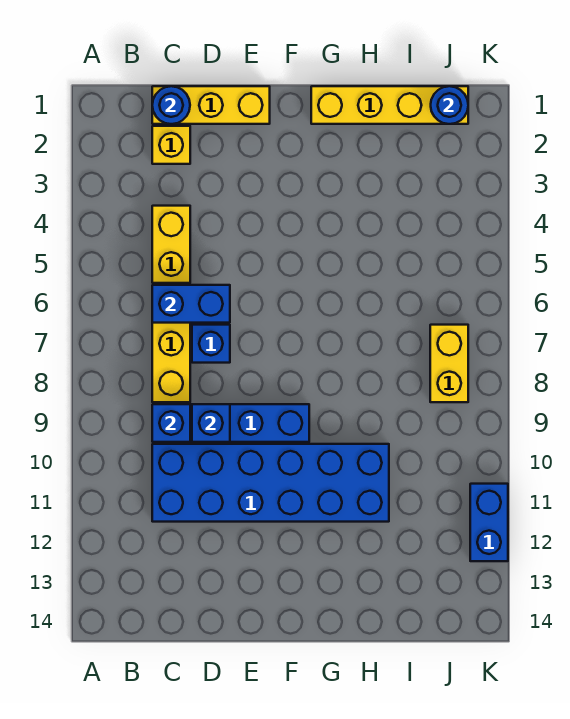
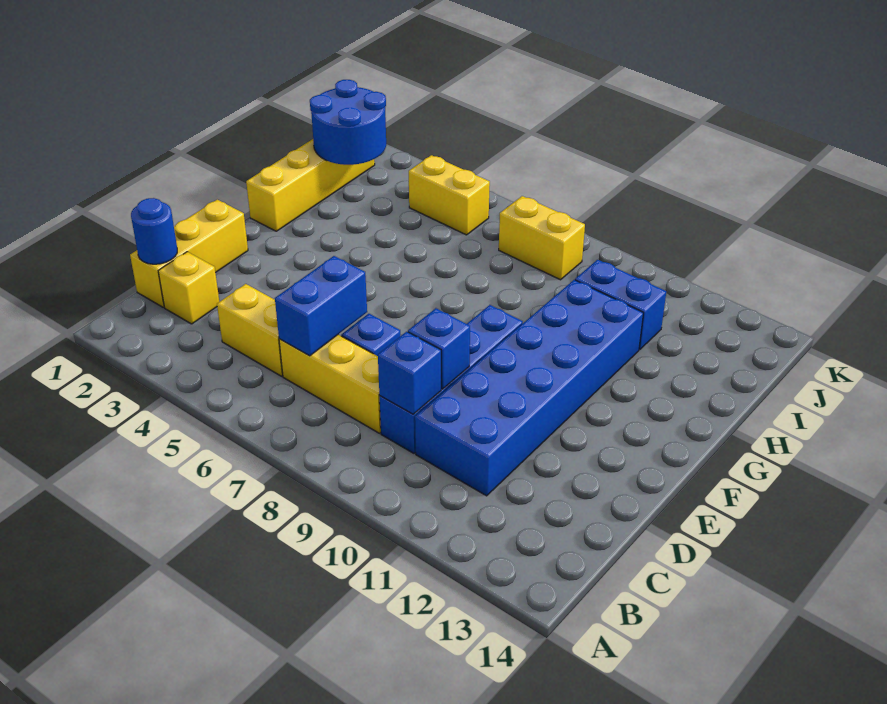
blue round brick J1 level 2 -> blue round brick I1:J2 level 2
none -> yellow brick J4:J5 level 1
blue brick K11:K12 level 1 -> blue brick I10:I11 level 1

